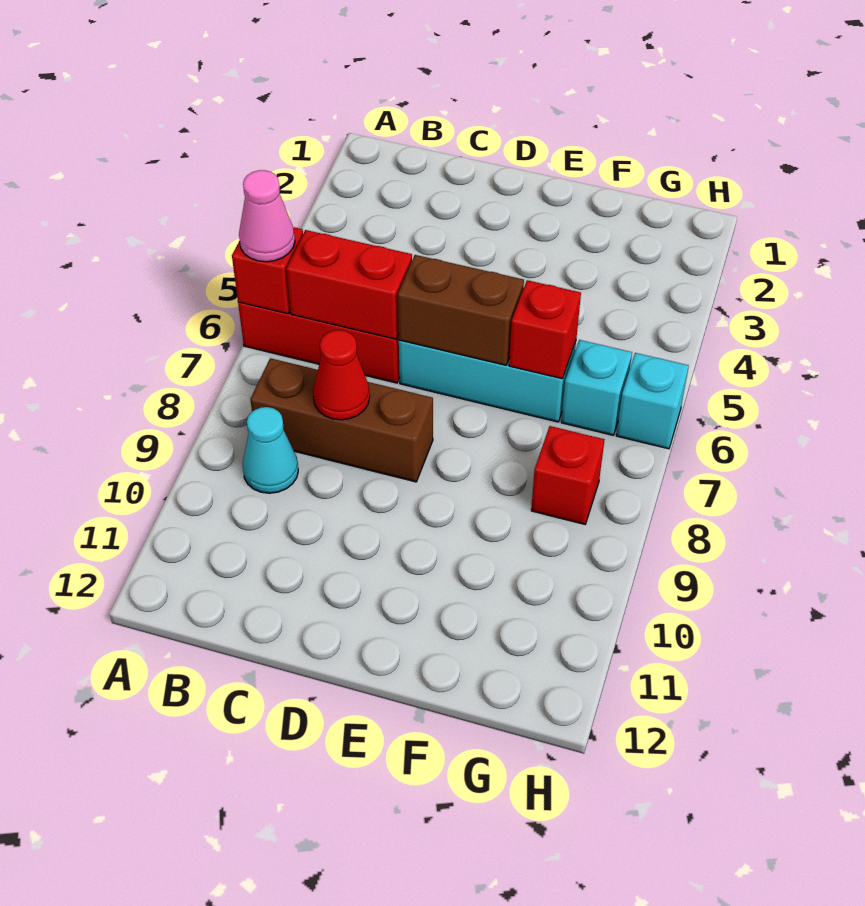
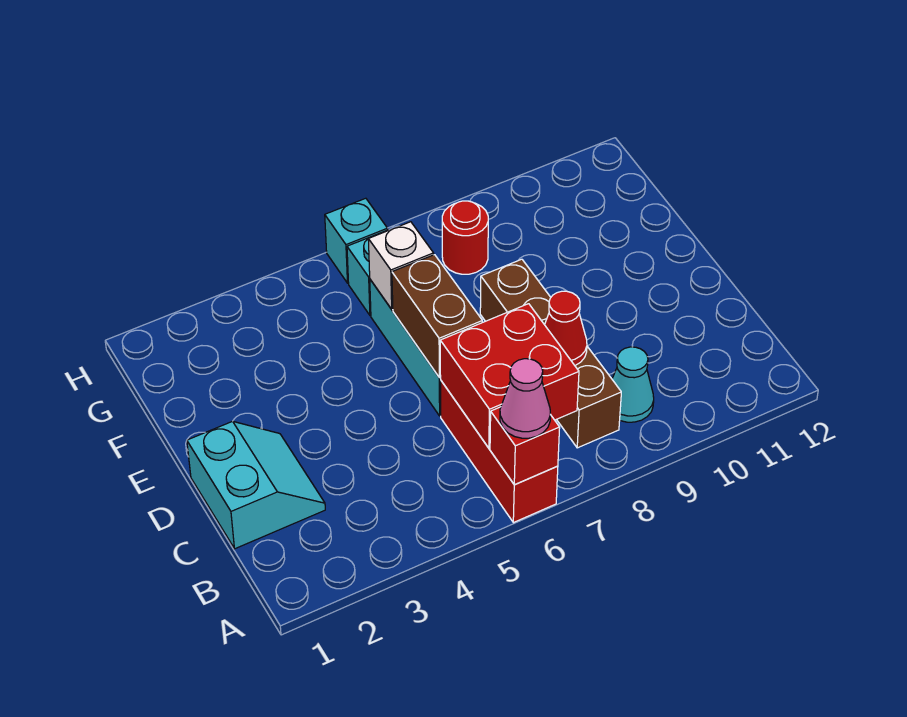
red brick B6:C6 level 2 -> red brick B6:C7 level 2
brown brick B8:D8 level 1 -> brown brick B8:E8 level 1
none -> cyan slope C1:D2 level 1 top 1
red brick F6 level 2 -> white brick F6 level 2
red brick G8 level 1 -> red round brick G8 level 1

